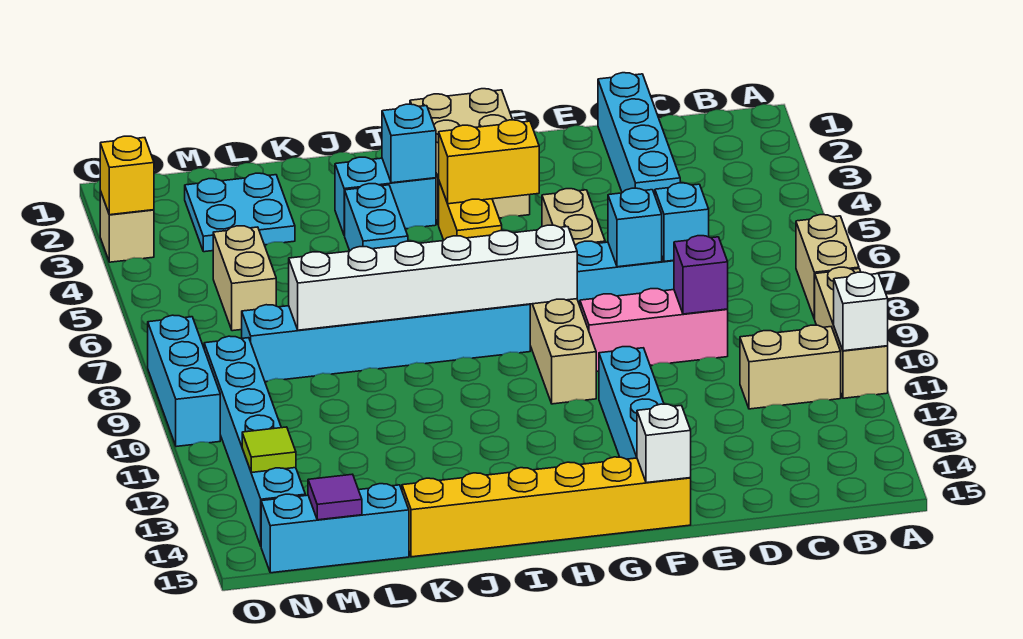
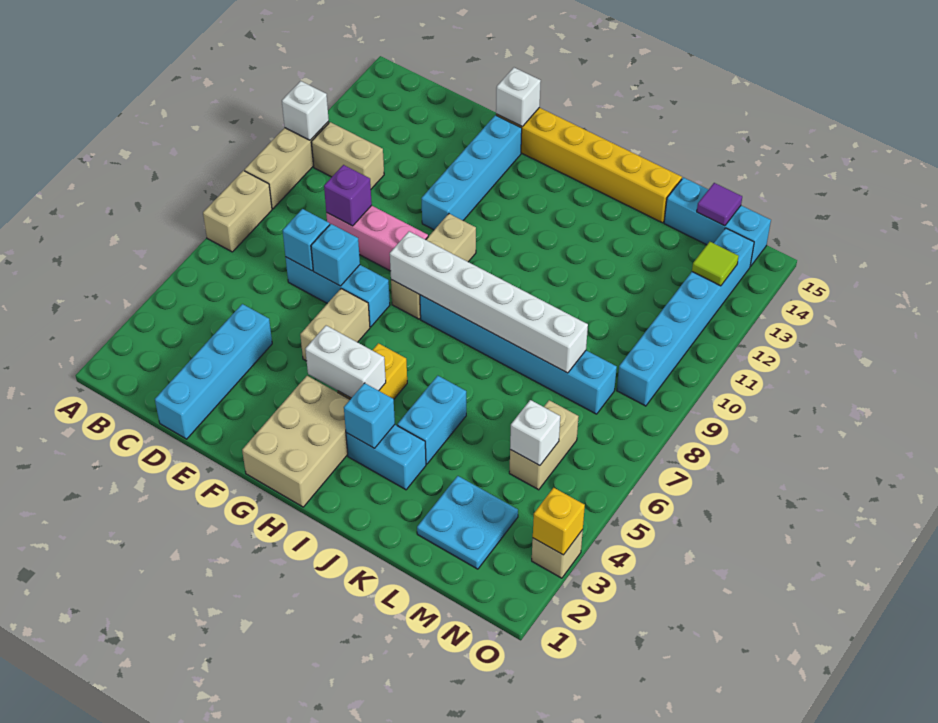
yellow brick G4:H4 level 2 -> white brick G4:H4 level 2
none -> white brick M5 level 2
cyan brick O8:O10 level 1 -> none

